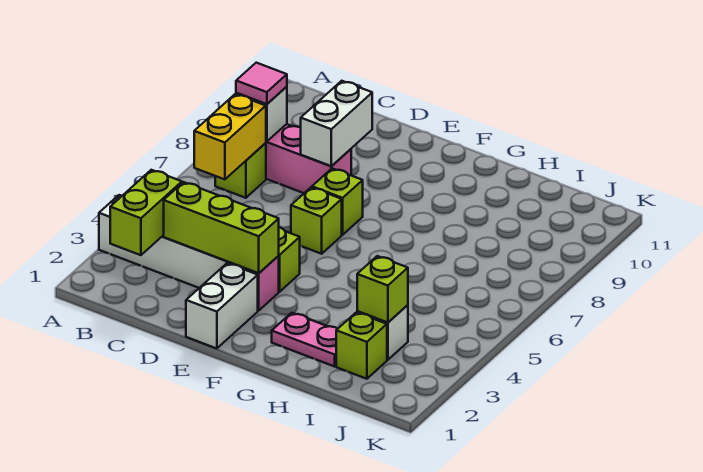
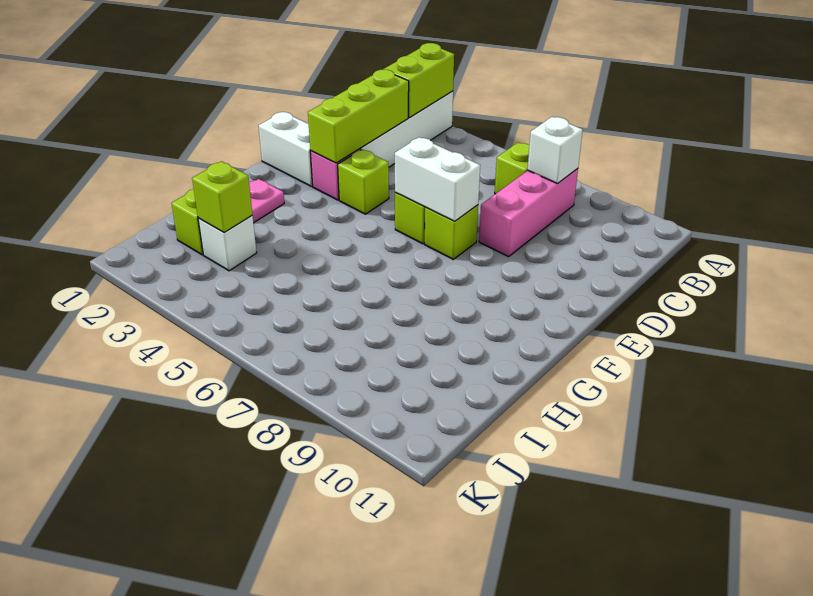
lime brick B2:B3 level 2 -> lime brick A3:B3 level 2
yellow brick B6:B7 level 2 -> none
pink tile B8 level 3 -> none
white brick D8:D9 level 2 -> white brick E6:E7 level 2

